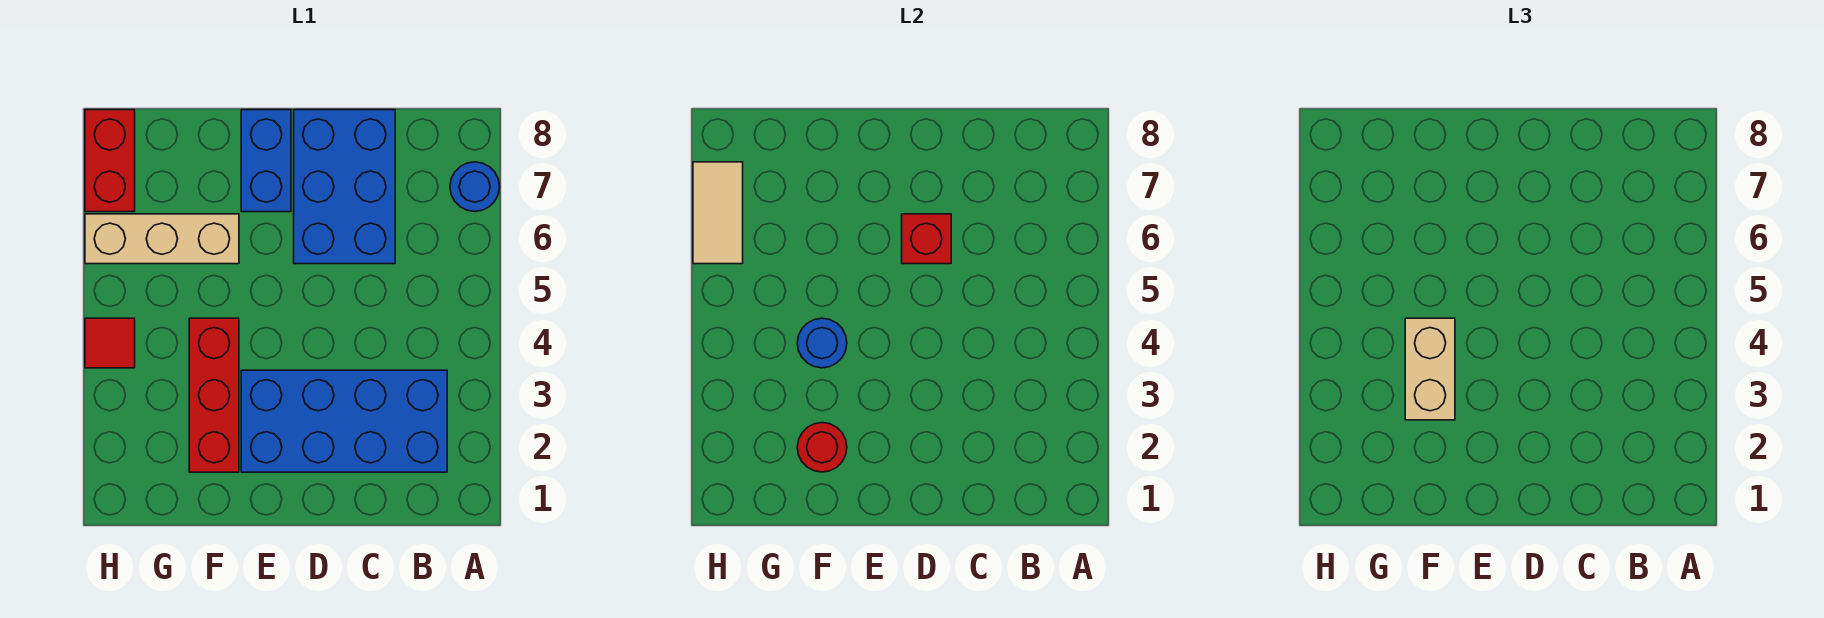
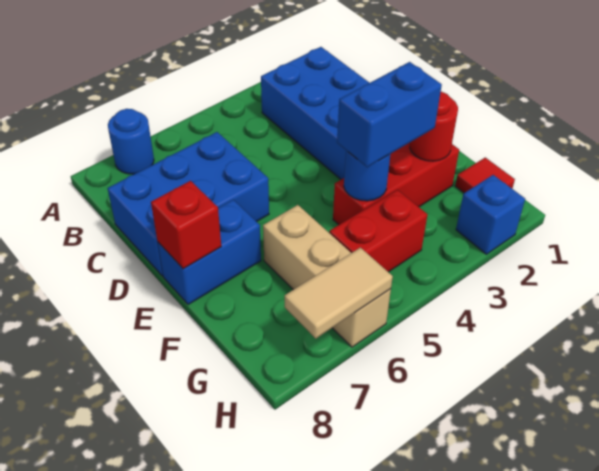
red brick D6 level 2 -> red brick E8 level 2
tan brick F3:F4 level 3 -> blue brick F3:F4 level 3
none -> blue brick H2 level 1
red tile H4 level 1 -> red tile G1 level 1
red brick H7:H8 level 1 -> red brick G4:G5 level 1

